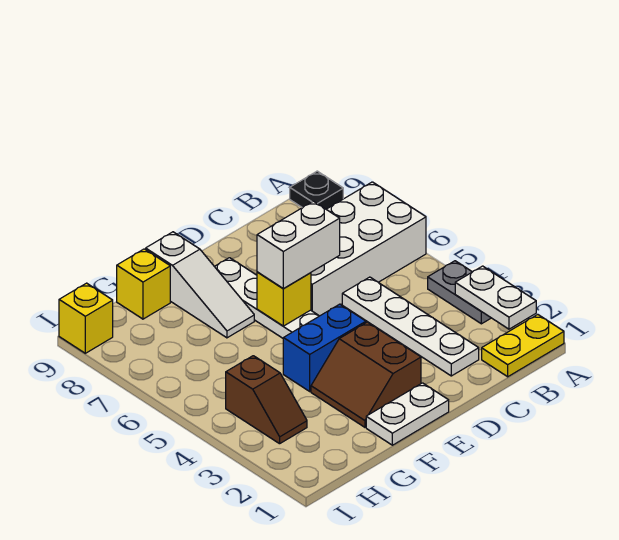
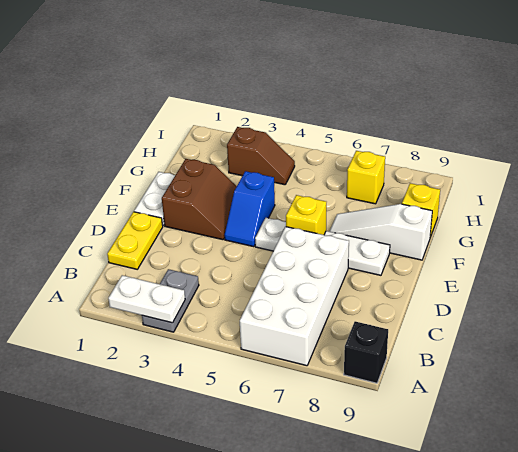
yellow plate A1:B1 level 1 -> yellow plate C1:D1 level 1
grey plate A3:A4 level 1 -> grey plate A3:B3 level 1
black plate A9 level 1 -> black brick A9 level 1
white plate C2:C5 level 1 -> none
white brick D6:E6 level 3 -> none
brown slope E2:F3 level 1 top E -> brown slope E2:F3 level 1 top 2
blue brick E4:F4 level 1 -> blue slope E4:F4 level 1 top F
brown slope H3:H4 level 1 top 4 -> brown slope H3:H4 level 1 top 3
yellow brick I9 level 1 -> yellow brick H7 level 1

